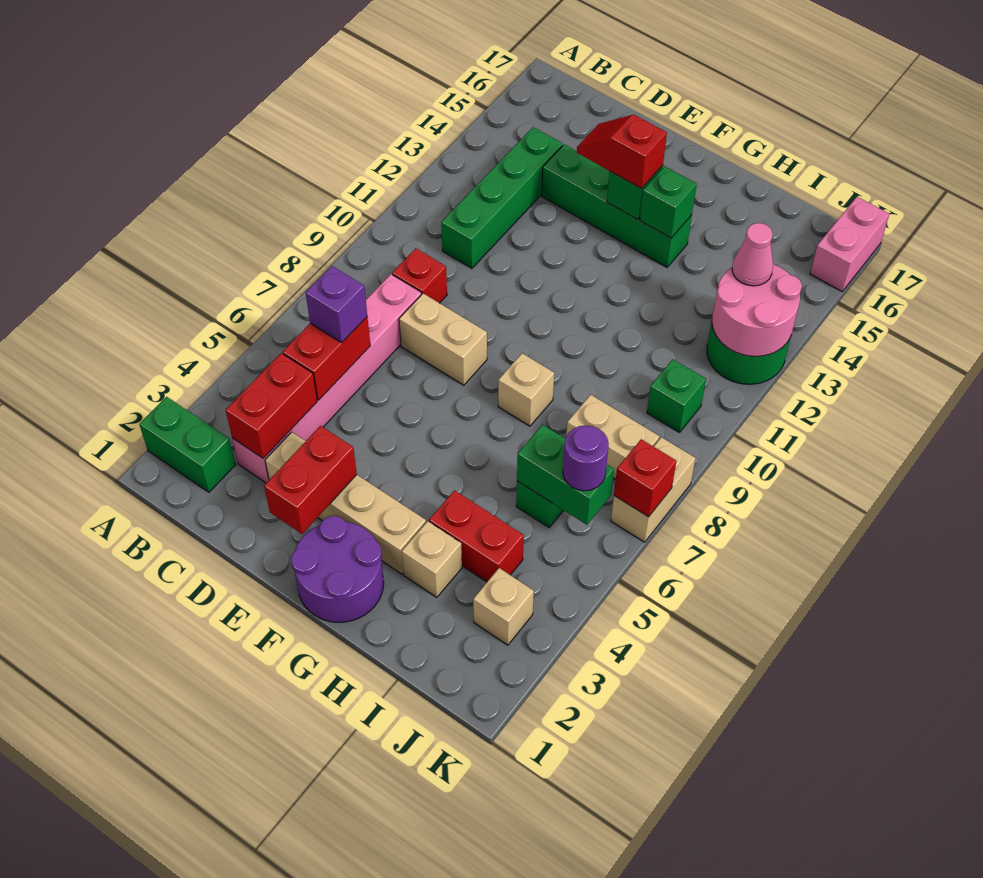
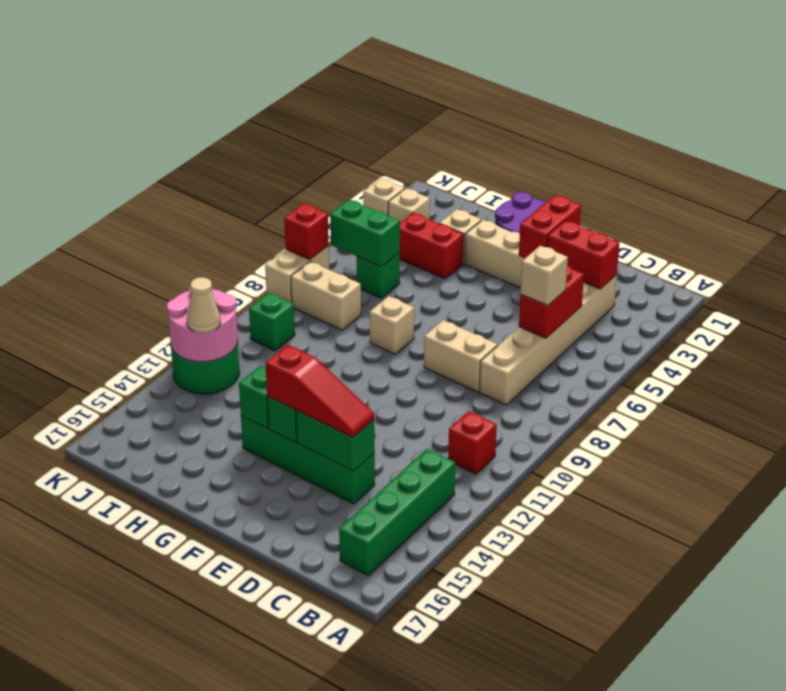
green brick A2:B2 level 1 -> green brick D14:E14 level 2
pink brick C3:C8 level 1 -> tan brick C3:C8 level 1
red brick C3:C4 level 2 -> red brick C3:D3 level 2
purple brick C6 level 3 -> tan brick C6 level 3
red brick C9 level 1 -> red brick B11 level 1
green brick C11:C14 level 1 -> green brick B13:B16 level 1
red slope E14:F14 level 3 top F -> red slope D14:F14 level 3 top F
purple round brick J6 level 3 -> none
pink cone J13 level 3 -> tan cone J13 level 3
none -> tan brick K3 level 1
pink brick K16:K17 level 1 -> none

